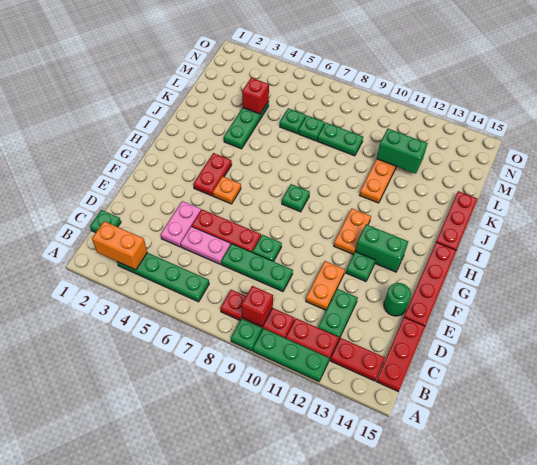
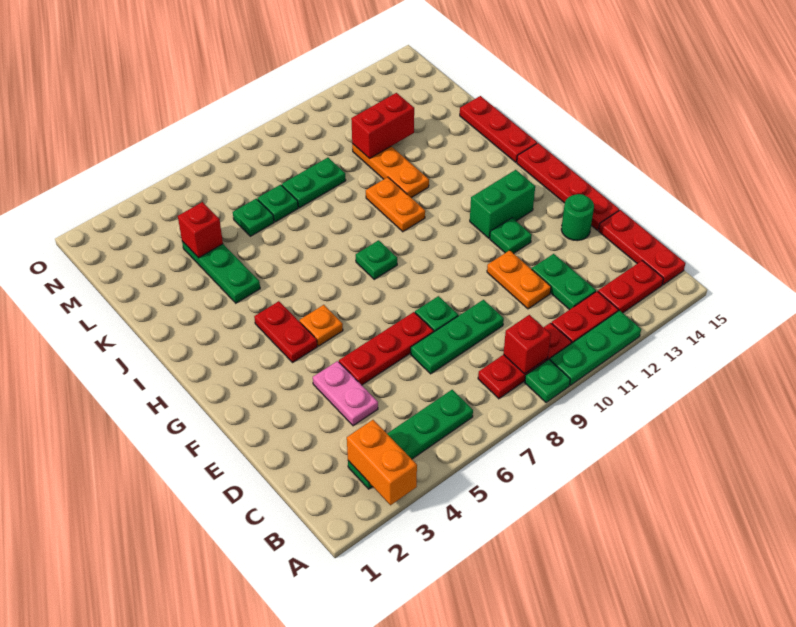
orange brick B2:B3 level 2 -> orange brick A3:B3 level 2
green plate C1 level 1 -> none
pink plate D5:D6 level 1 -> none
orange plate G11:H11 level 1 -> orange plate I10:J10 level 1
green brick L11:L12 level 2 -> red brick L11:L12 level 2

